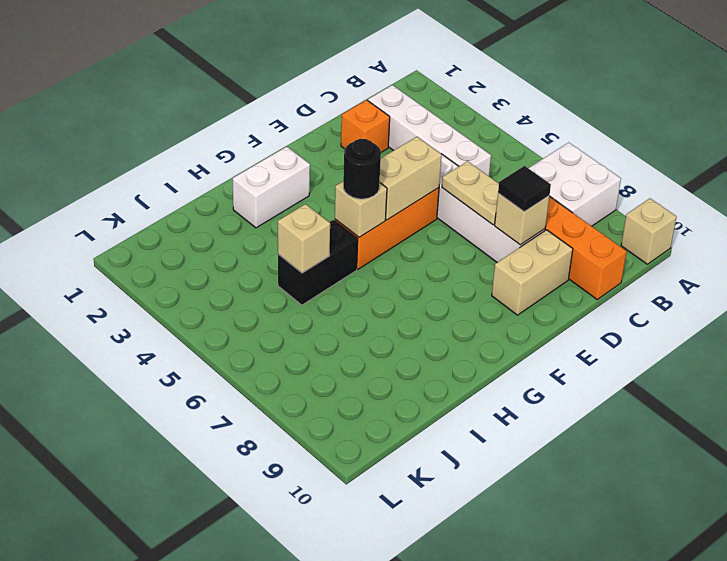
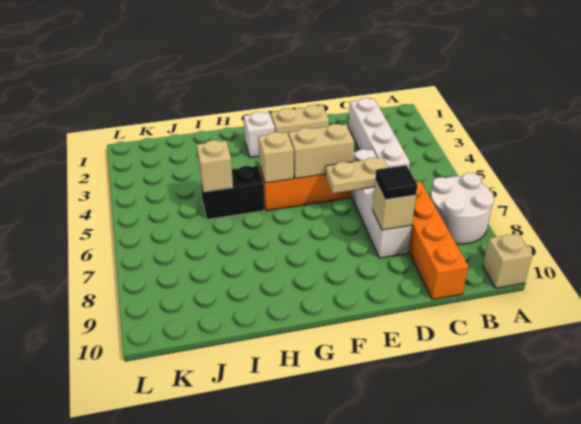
white brick A7:B8 level 1 -> white round brick A7:B8 level 1
orange brick D2 level 1 -> none
tan plate D6:D7 level 2 -> tan plate D6:E6 level 2
tan brick D9:E9 level 1 -> tan brick E2:F2 level 1
white brick G2:H2 level 1 -> white brick G2 level 1
black round brick G5 level 3 -> none

